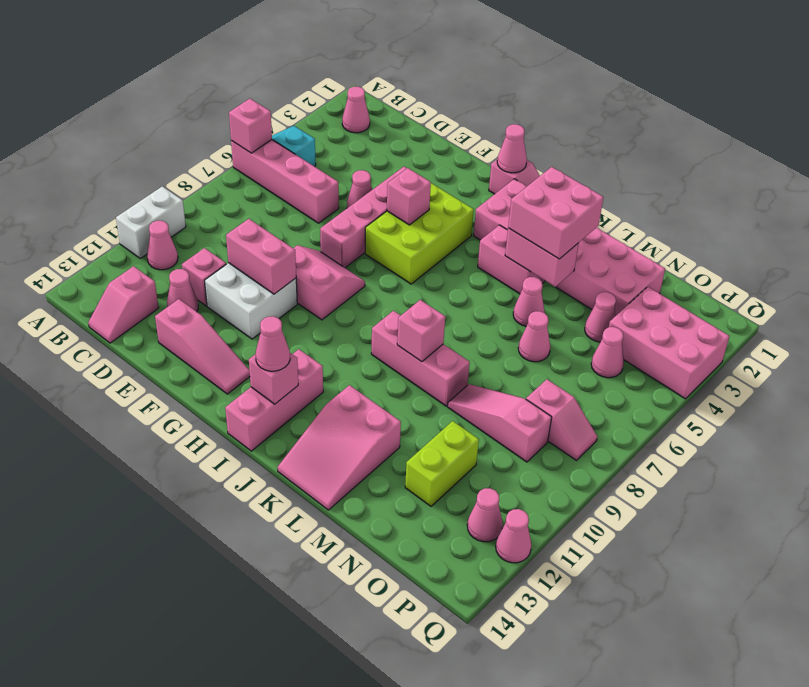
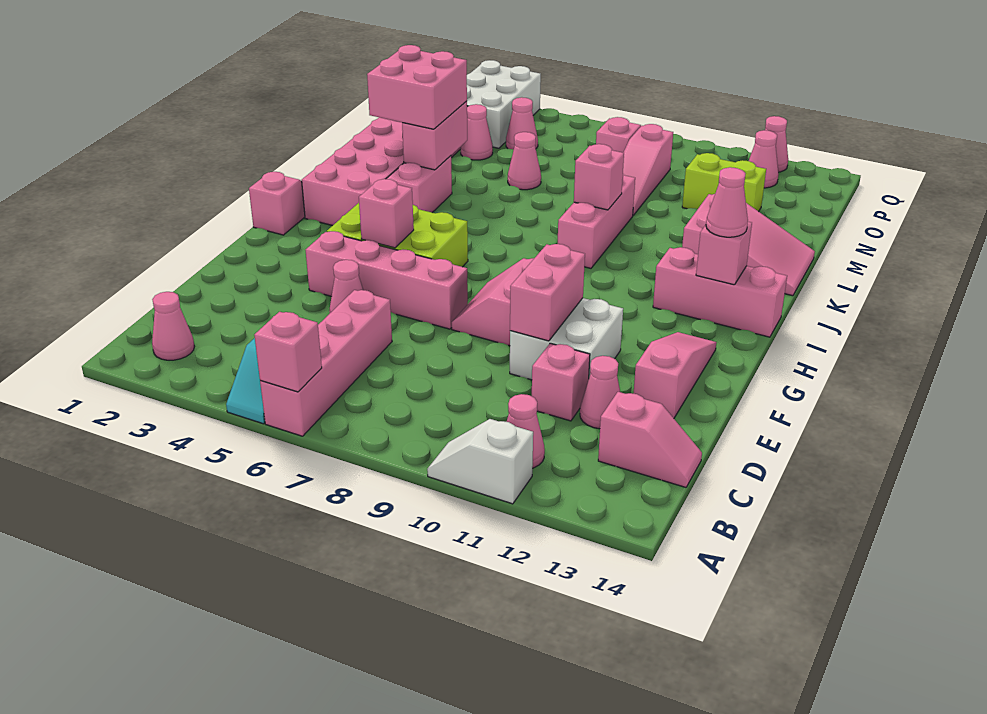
white brick A10:A11 level 1 -> white slope A10:A11 level 1 top 11
pink cone H1 level 2 -> none
pink cone L5 level 1 -> none
pink brick O3:Q4 level 1 -> white brick O3:Q4 level 1

